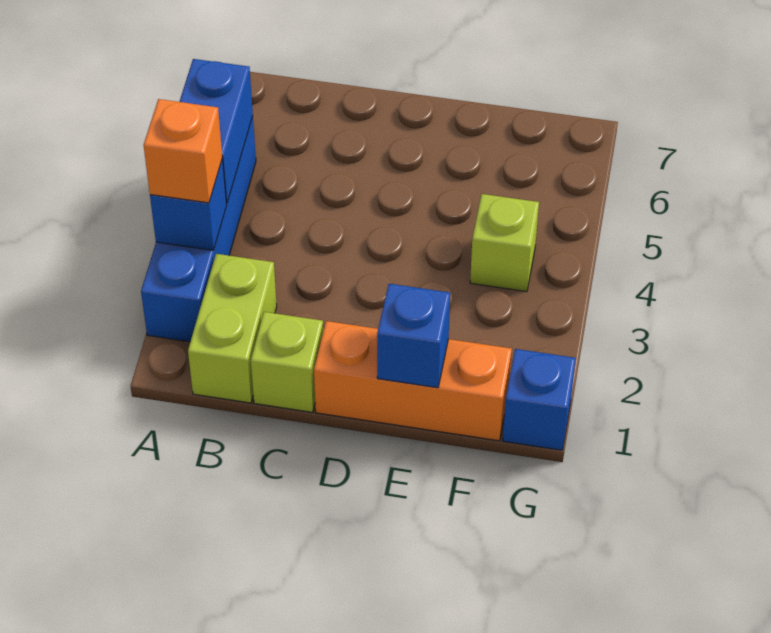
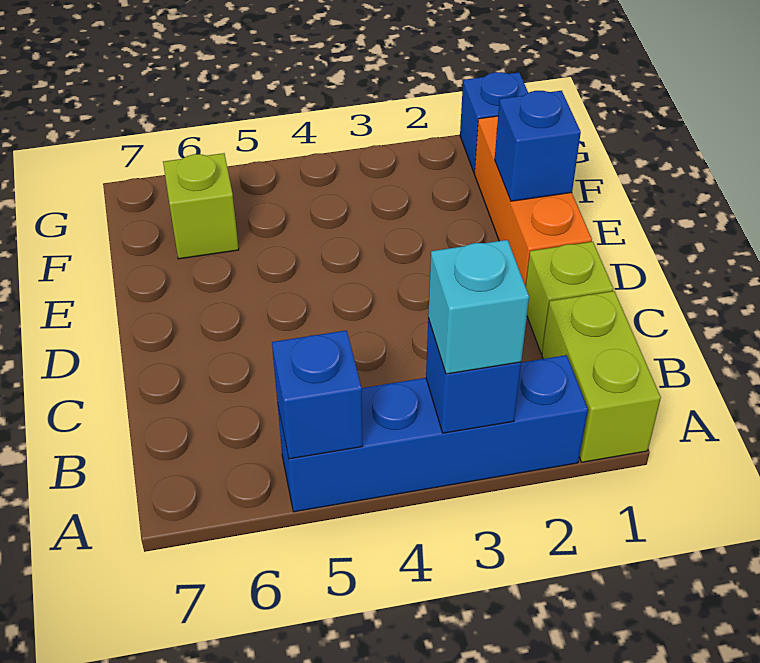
orange brick A3 level 3 -> cyan brick A3 level 3
blue brick A4:A5 level 2 -> blue brick A5 level 2
lime brick B1:B2 level 1 -> lime brick A1:B1 level 1
lime brick F4 level 1 -> lime brick F6 level 1

